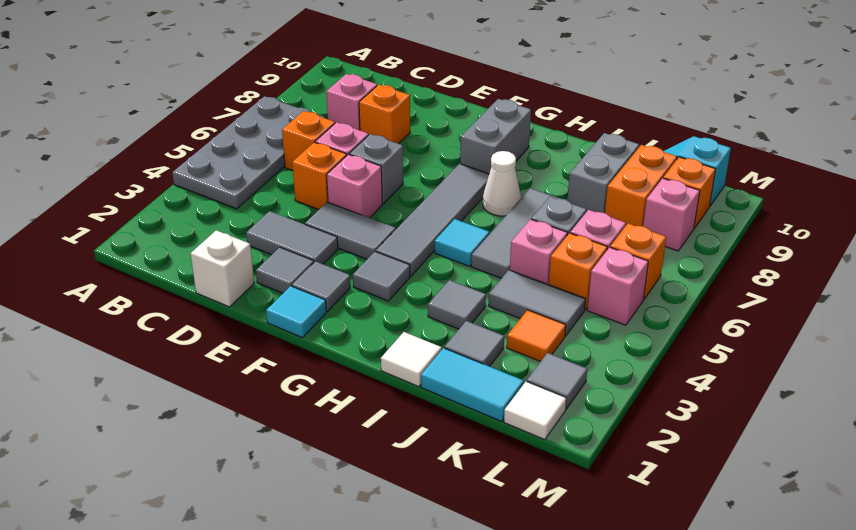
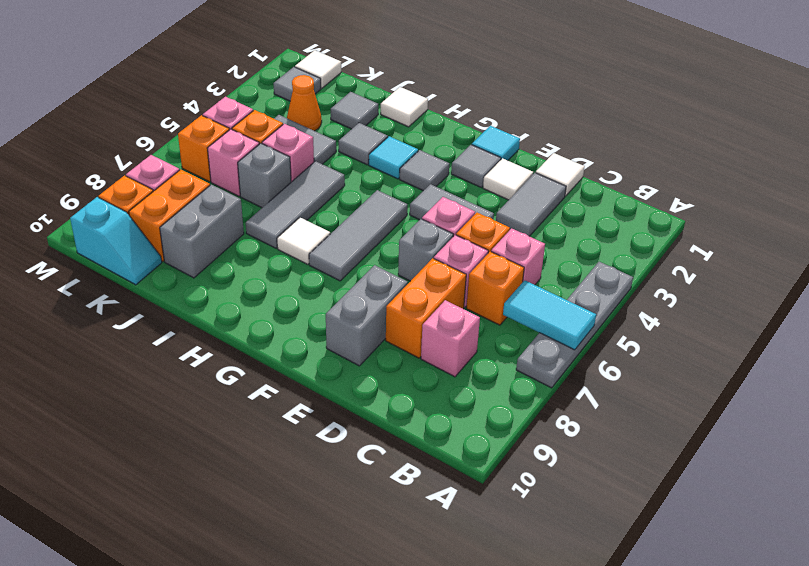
grey plate A4:B7 level 1 -> grey plate A4:A7 level 1
none -> pink brick C5 level 1
white brick D1 level 1 -> white tile D1 level 1
grey tile D3:E3 level 1 -> grey tile D2:D3 level 1
orange brick D8 level 1 -> orange brick D7:D8 level 1
grey tile E2 level 1 -> white tile E2 level 1
grey tile G4:G7 level 1 -> grey tile G5:G7 level 1
grey brick G8:G9 level 1 -> grey brick E8:E9 level 1
cyan tile H5 level 1 -> cyan tile H3 level 1
white cone H7 level 1 -> white tile H7 level 1
cyan tile J1:K1 level 1 -> cyan tile A6:B6 level 2
orange tile K3 level 1 -> orange cone K3 level 1

